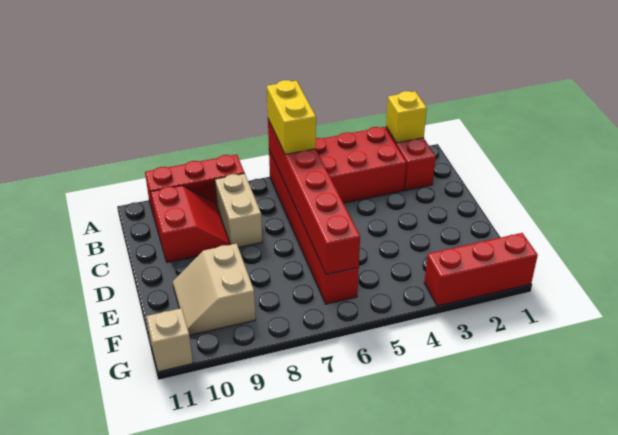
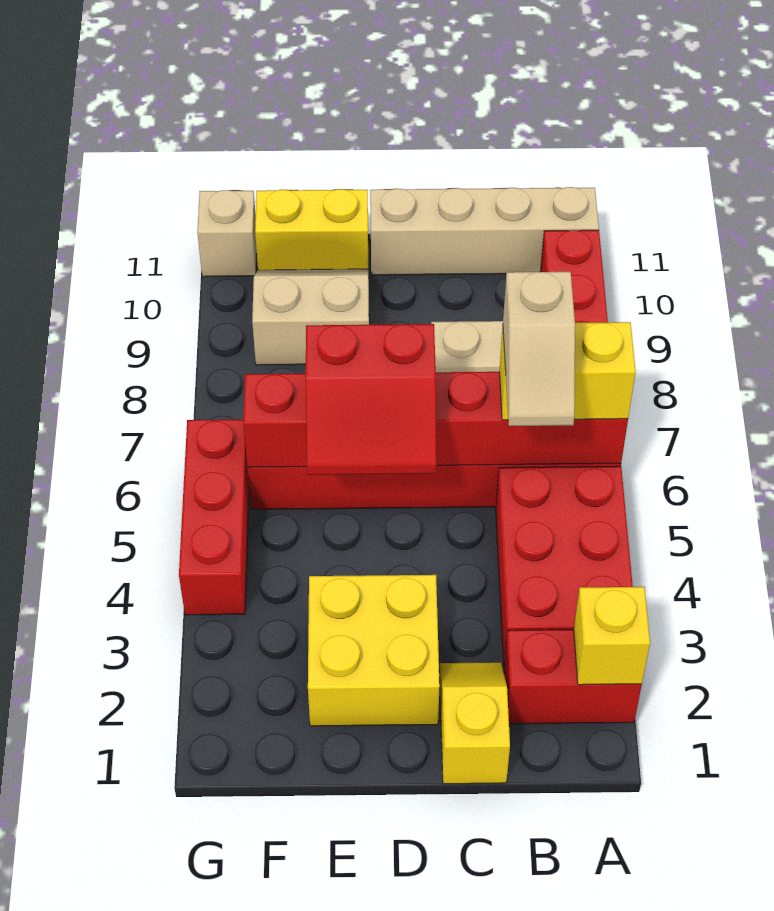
none -> tan brick A11:D11 level 1
none -> tan slope B5:B6 level 4 top 6
red slope B9:C10 level 1 top 10 -> red slope D5:E6 level 3 top 6
none -> yellow slope C1:C2 level 1 top 1
none -> yellow brick D2:E3 level 1
none -> yellow brick E11:F11 level 1
red brick G1:G3 level 1 -> red brick G4:G6 level 1

